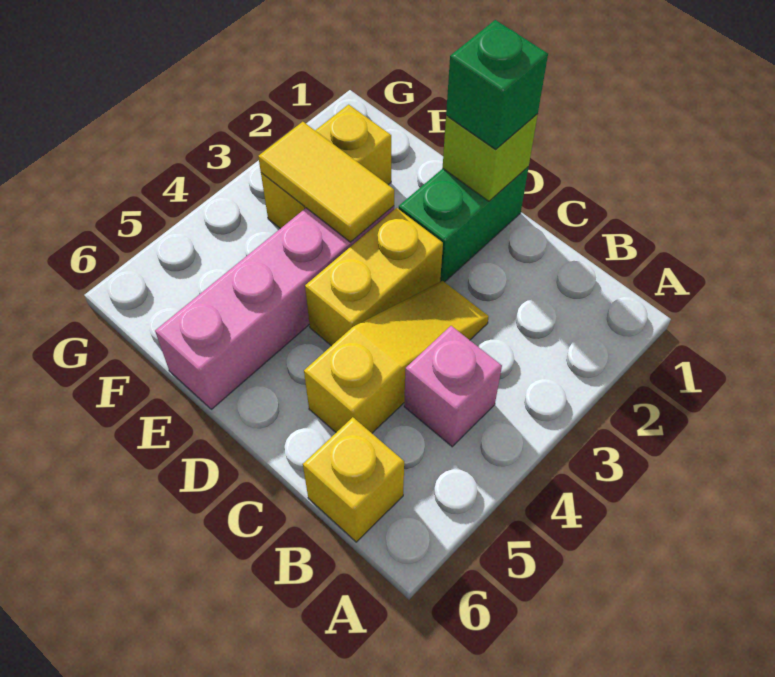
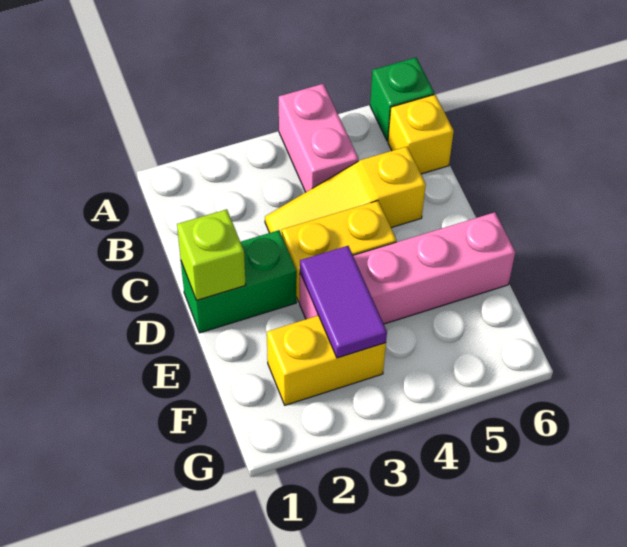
pink brick B4 level 1 -> pink brick A4:B4 level 1
green brick D1 level 3 -> green brick A6 level 1
yellow tile E3:F3 level 2 -> purple tile E3:F3 level 2

